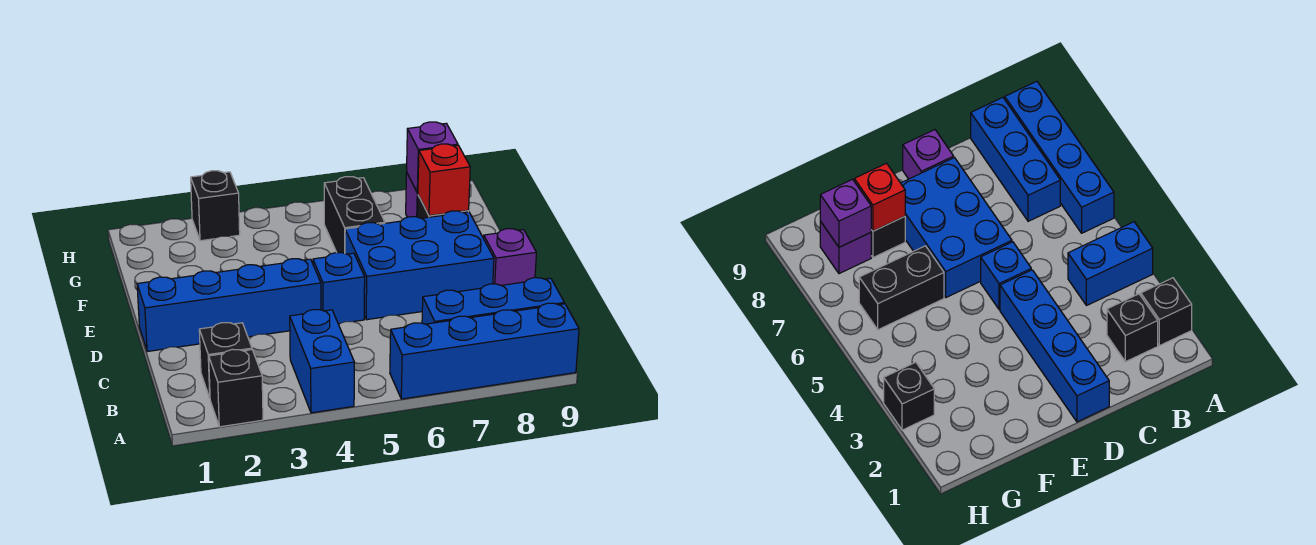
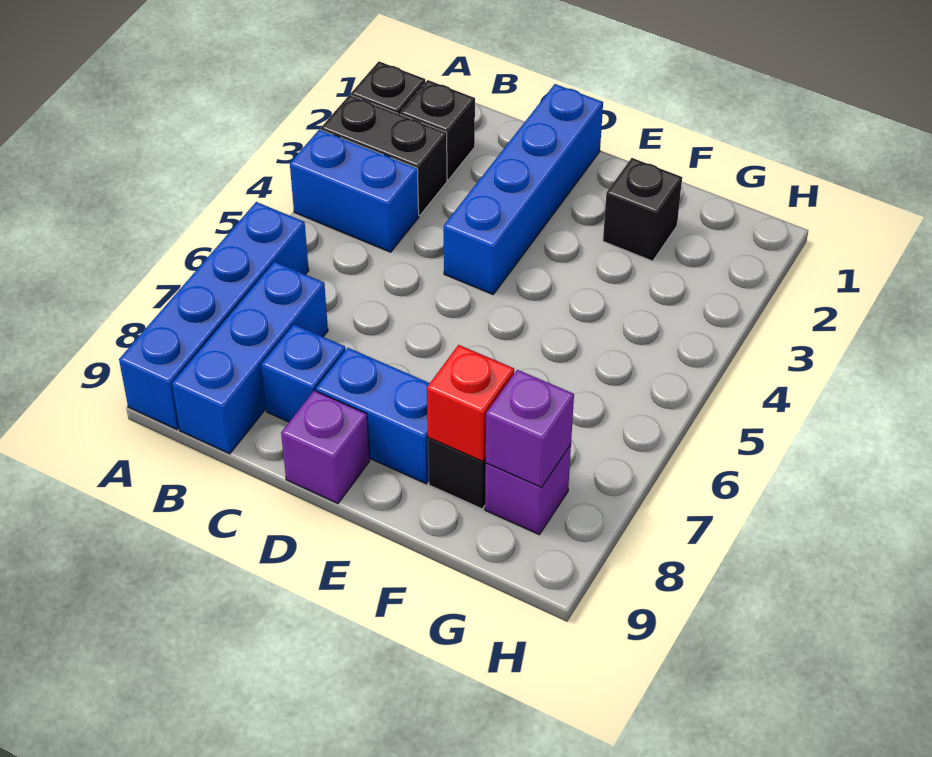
blue brick D5 level 1 -> blue brick C8 level 1
blue brick D6:E8 level 1 -> blue brick D8:E8 level 1
black brick F6:G6 level 1 -> black brick A3:B3 level 1
black brick H3 level 1 -> black brick F2 level 1

